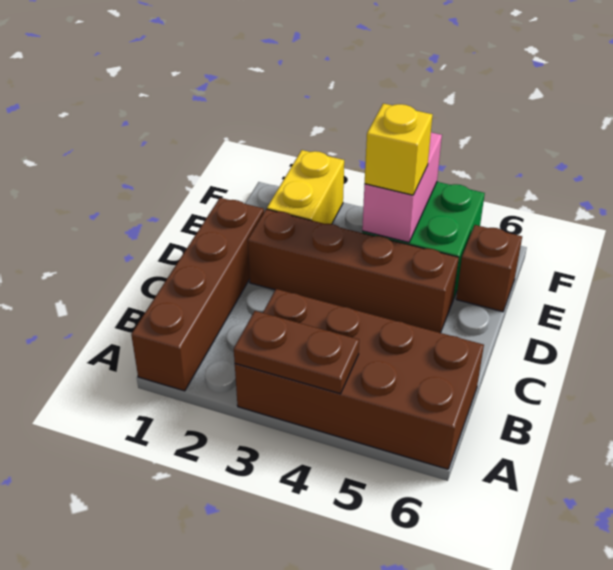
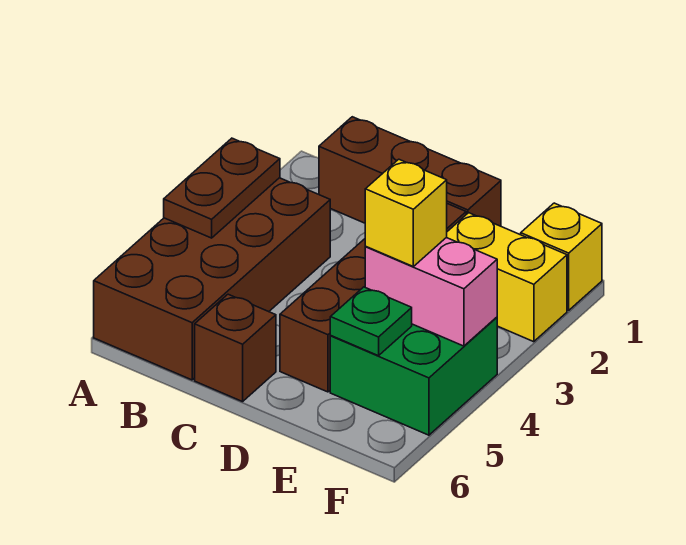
brown brick A1:D1 level 1 -> brown brick B1:D1 level 1
none -> green plate E5 level 2
brown brick E6 level 1 -> brown brick C6 level 1
none -> yellow brick F1 level 1

